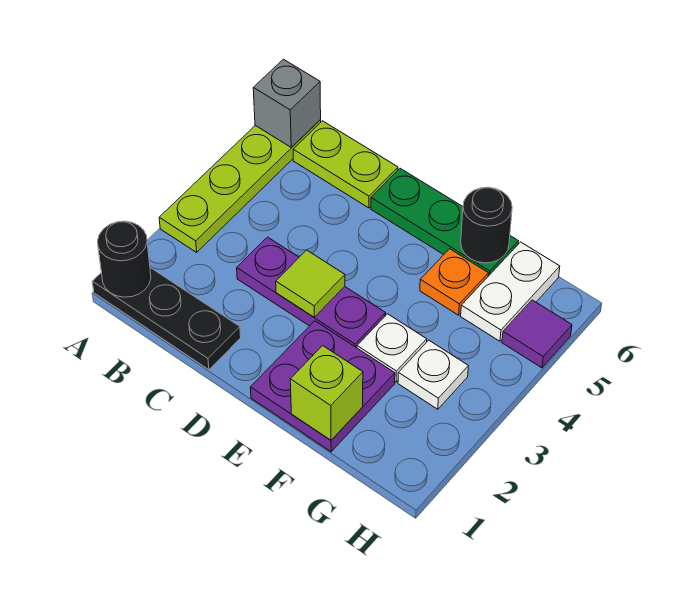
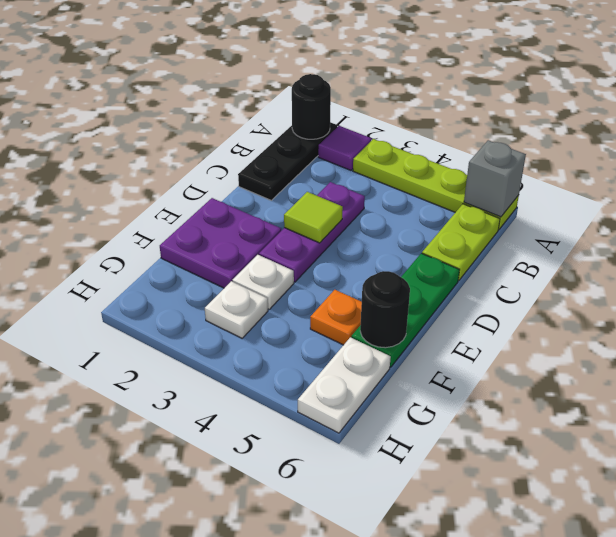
lime brick F1 level 2 -> none
white plate G5:G6 level 1 -> white plate G6:H6 level 1
purple tile H5 level 1 -> purple tile A2 level 1

